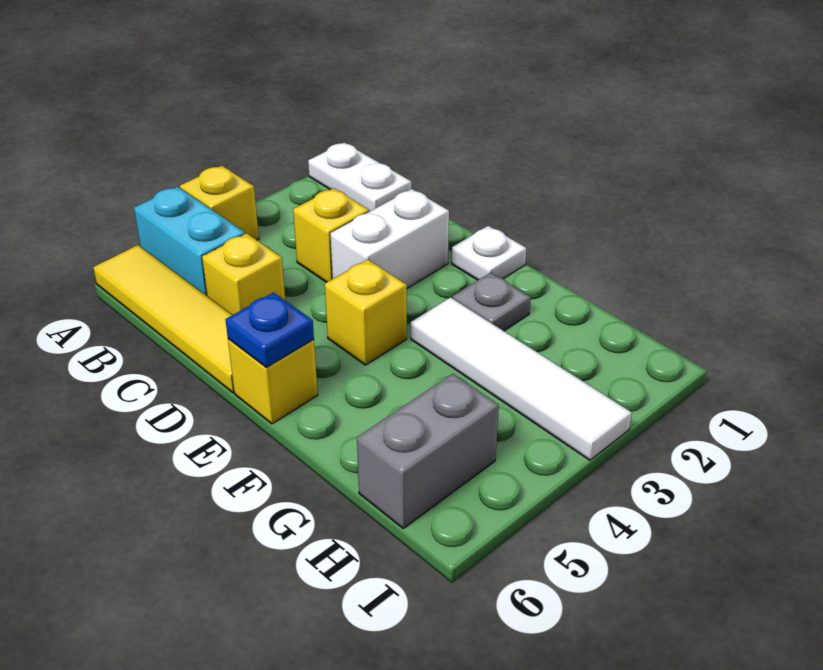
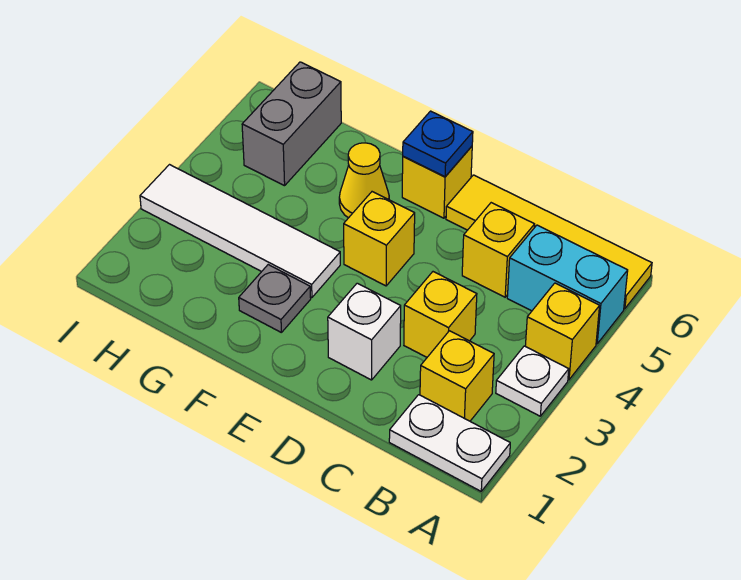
none -> yellow brick B2 level 1
white brick D2:D3 level 1 -> white brick D2 level 1
white plate E1 level 1 -> white plate A3 level 1
none -> yellow cone F5 level 1

